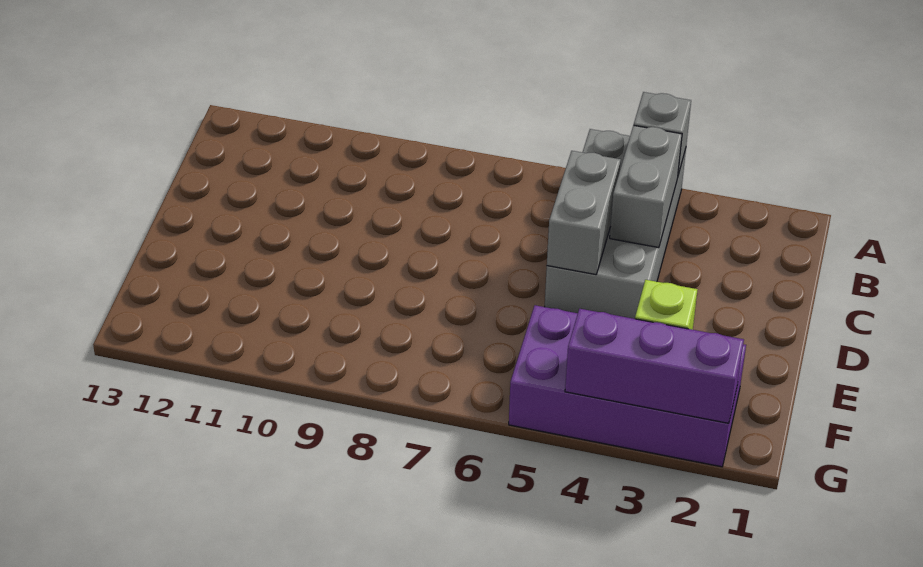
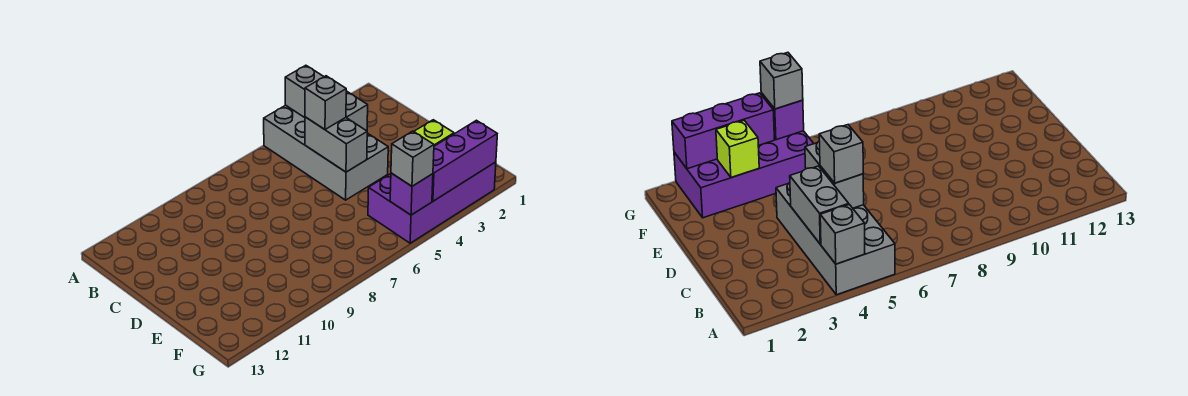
none -> grey brick C5 level 3
none -> purple brick G5 level 2
none -> grey brick G5 level 3

